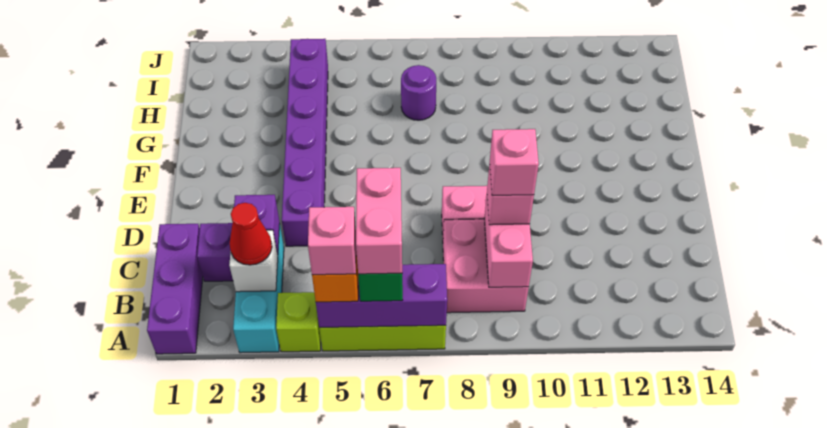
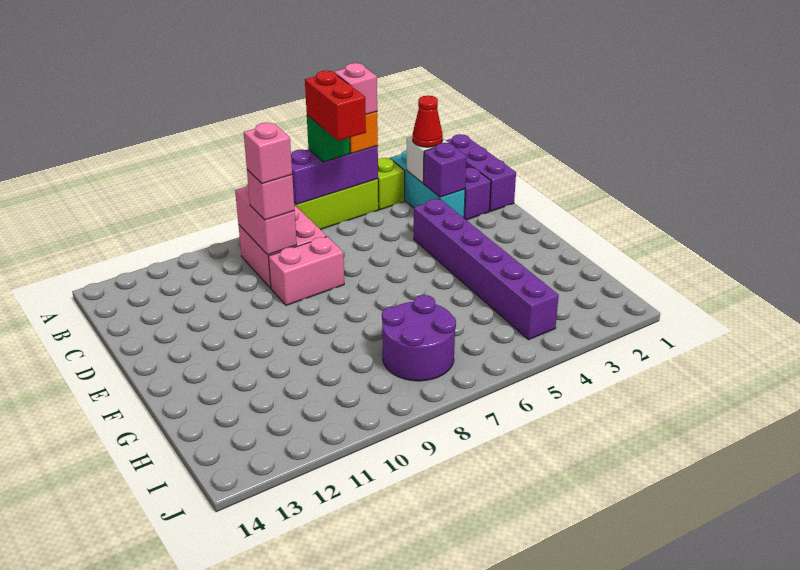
pink brick A6:B6 level 4 -> red brick A6:B6 level 4
purple round brick H7 level 1 -> purple round brick H7:I8 level 1

